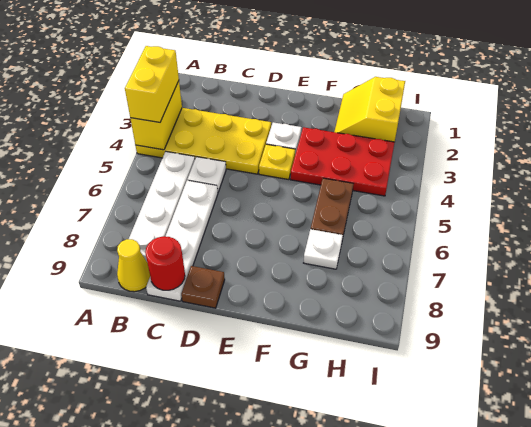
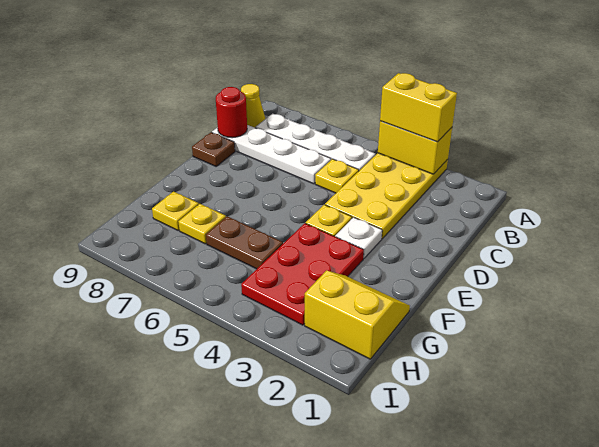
white plate C5 level 1 -> yellow plate C5 level 1
white plate G7 level 1 -> yellow plate G7 level 1
none -> yellow plate G8 level 1

